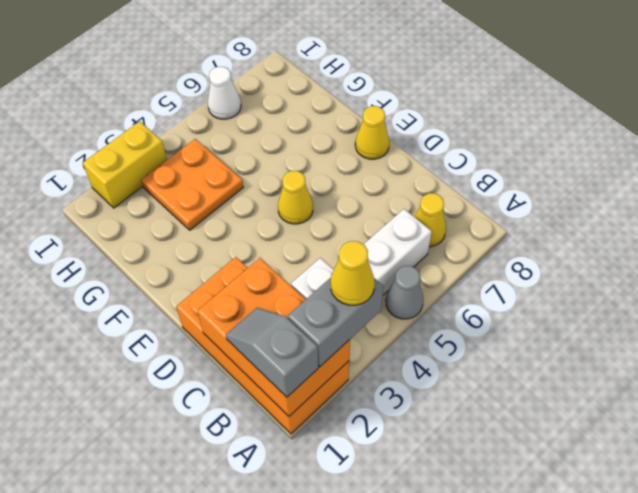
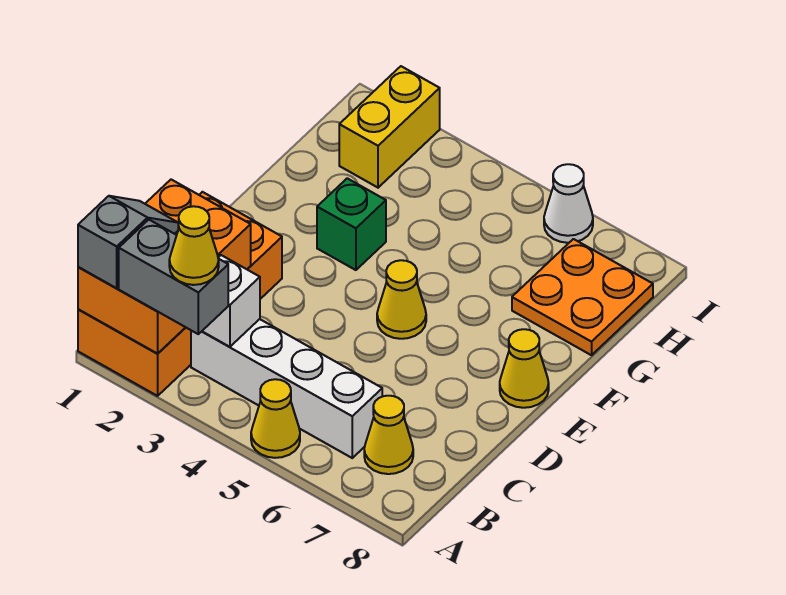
grey cone A5 level 1 -> yellow cone A5 level 1
none -> green brick F3 level 1
orange plate G3:H4 level 1 -> orange plate G7:H8 level 1
yellow brick I2:I3 level 1 -> yellow brick H2:I2 level 1

